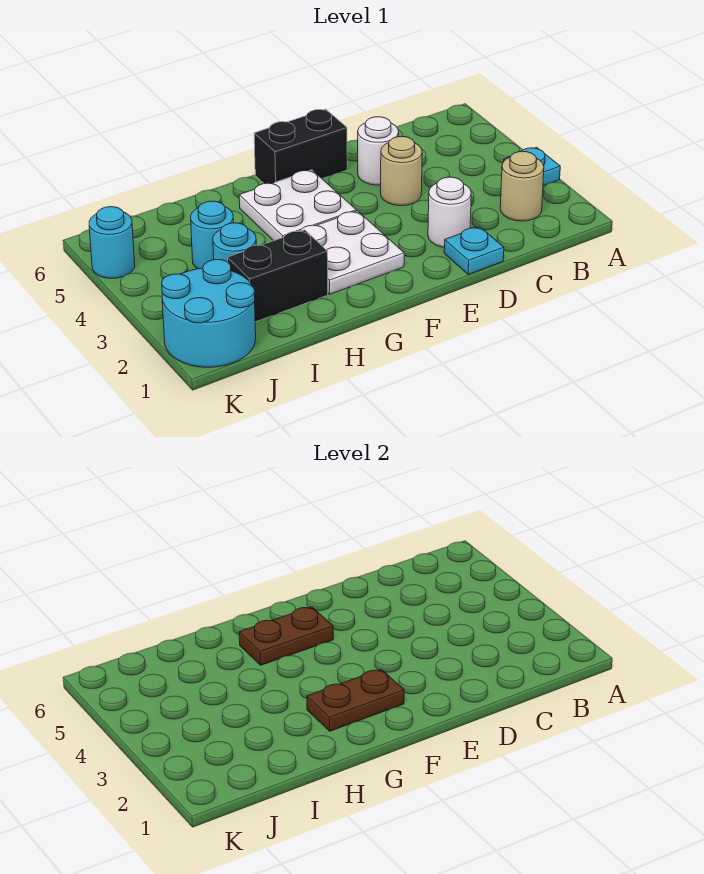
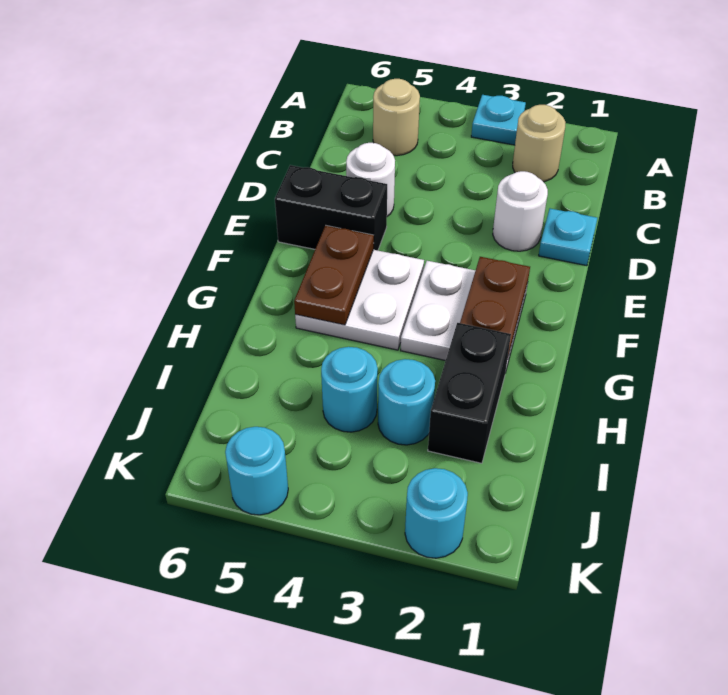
tan round brick D4 level 1 -> tan round brick B5 level 1
black brick E6:F6 level 1 -> black brick E5:E6 level 1
cyan round brick J1:K2 level 1 -> cyan round brick K2 level 1

